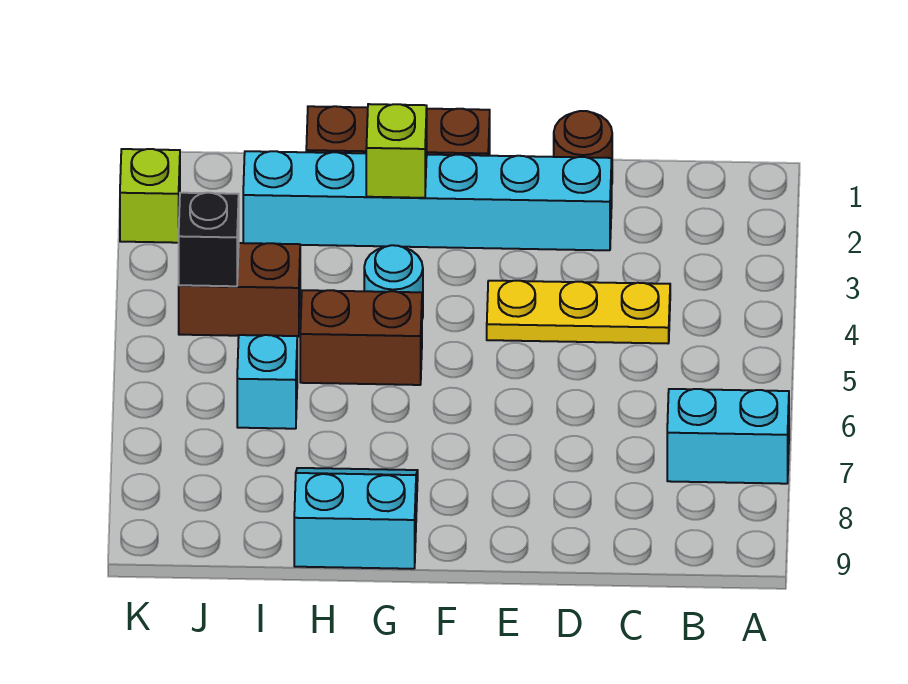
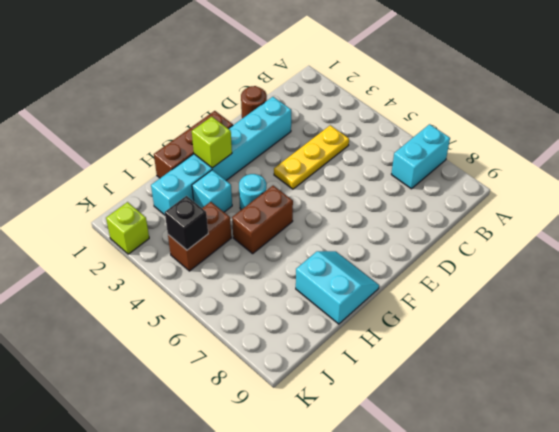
cyan slope G8:H9 level 1 top 9 -> cyan slope G8:H9 level 1 top H
cyan brick I6 level 1 -> cyan brick H3 level 1

